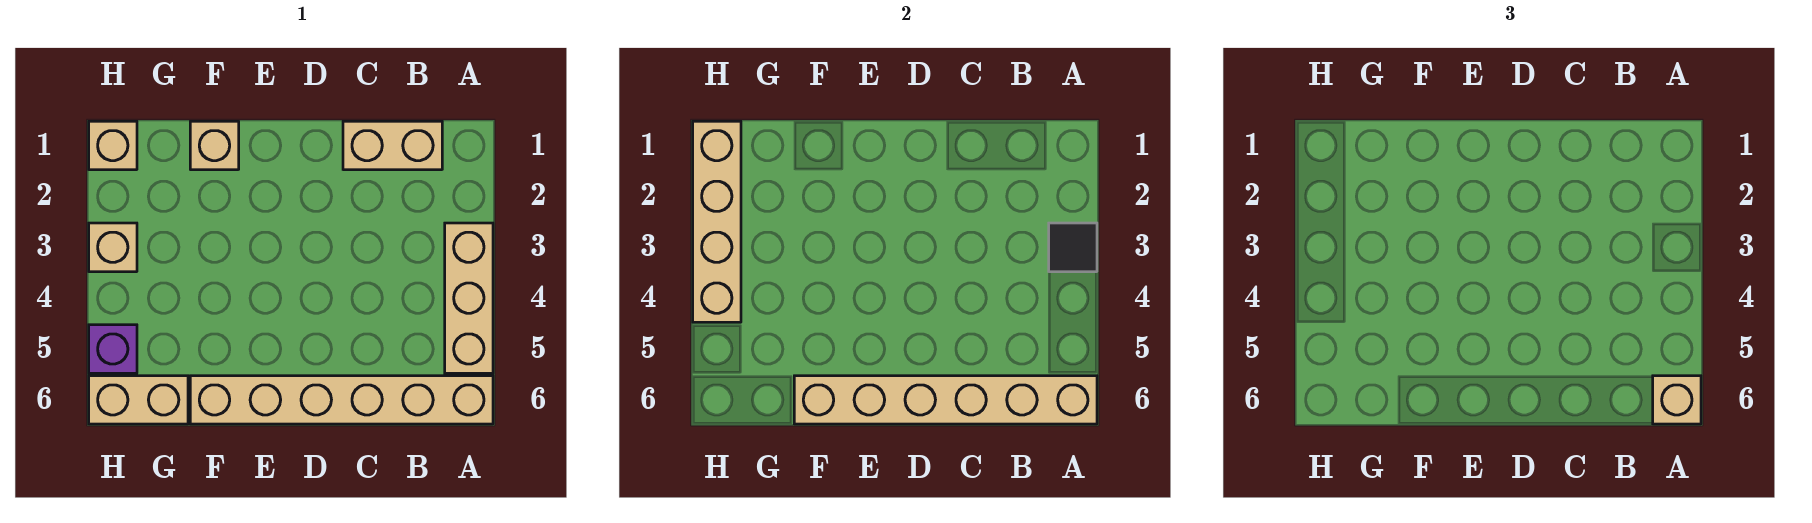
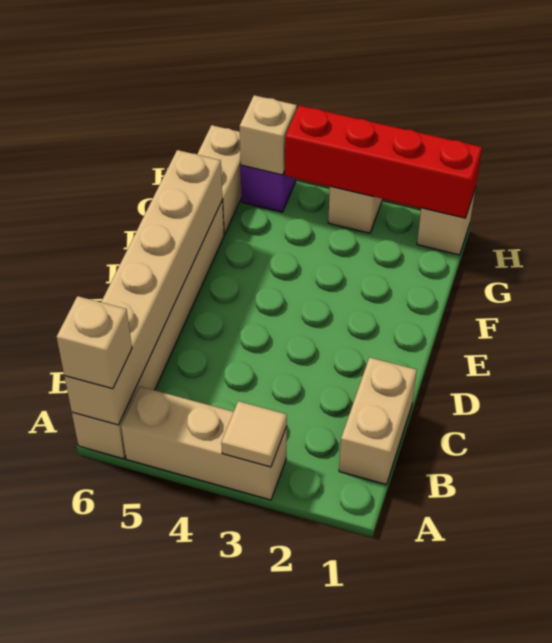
black tile A3 level 2 -> tan tile A3 level 2
tan brick F1 level 1 -> tan brick H5 level 2
tan brick H1:H4 level 2 -> red brick H1:H4 level 2

